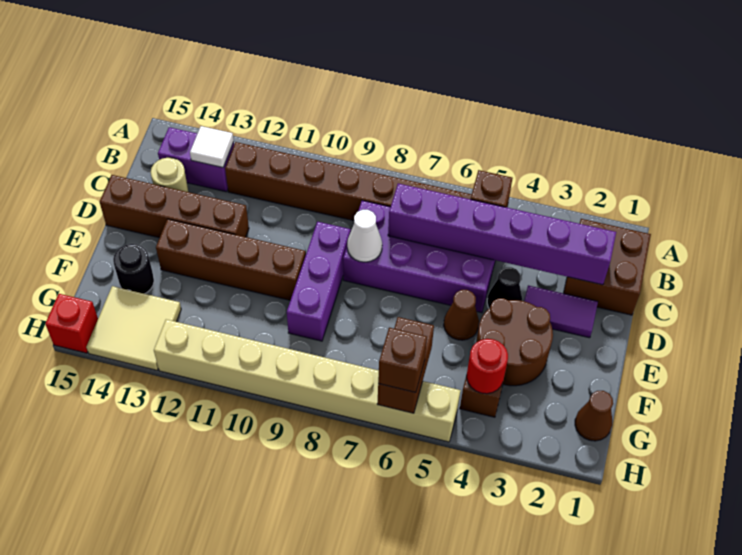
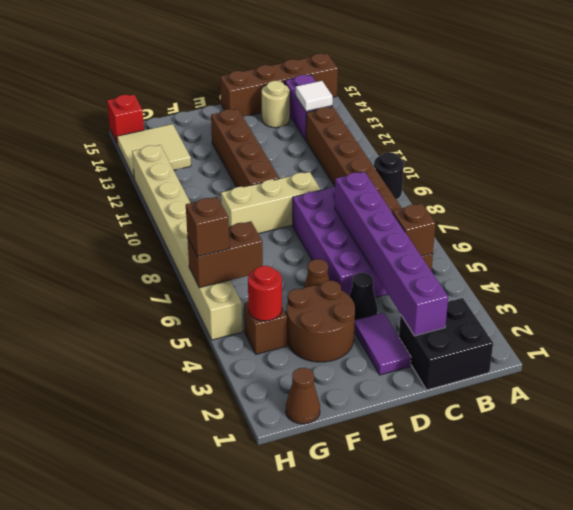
brown brick B1:C2 level 1 -> black brick B1:C2 level 1
white cone D8 level 2 -> none
purple brick D9:F9 level 1 -> tan brick D9:F9 level 1
brown brick D12:D15 level 1 -> brown brick A15:D15 level 1
black round brick F14 level 1 -> black round brick A9 level 1

